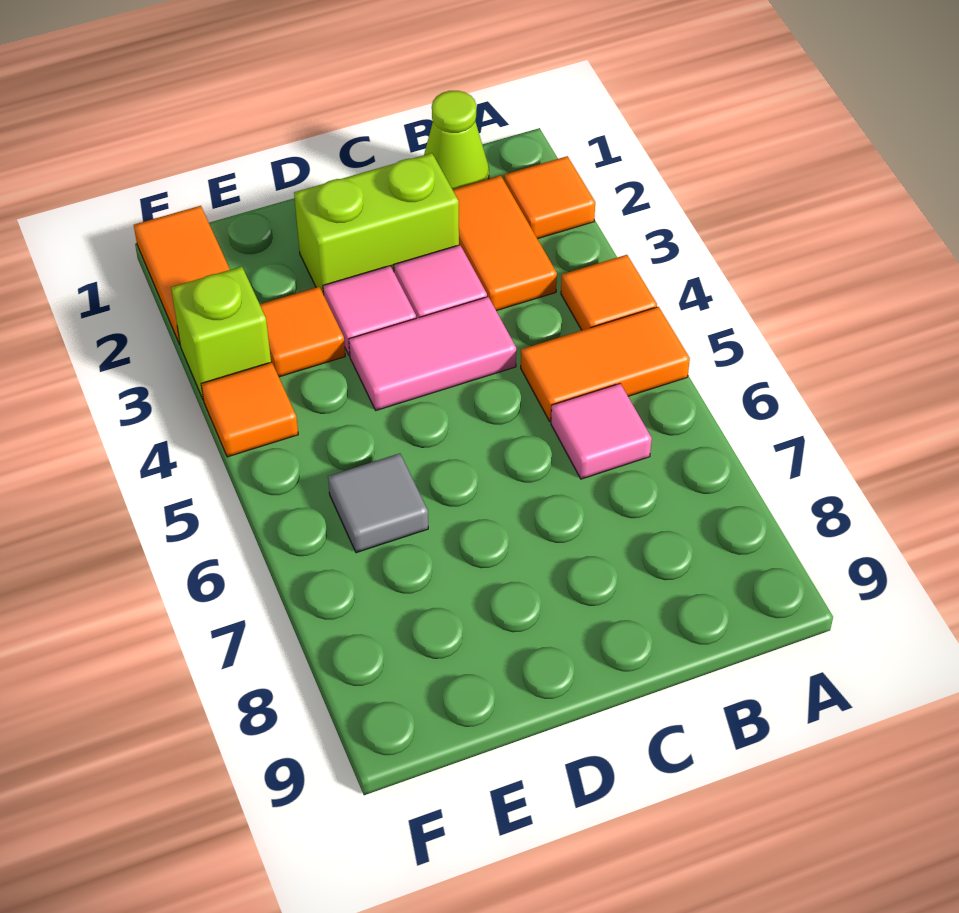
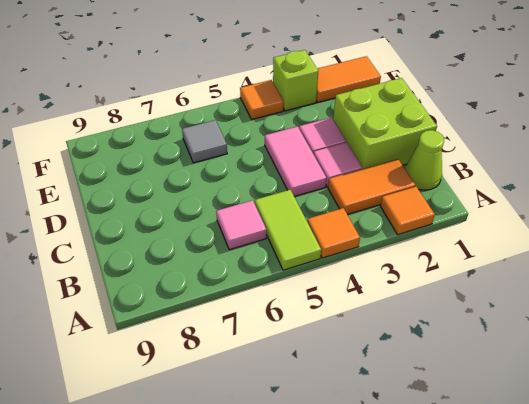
orange tile A5:B5 level 1 -> lime tile A5:B5 level 1
lime brick C2:D2 level 1 -> lime brick C1:D2 level 1
orange tile E3 level 1 -> none

